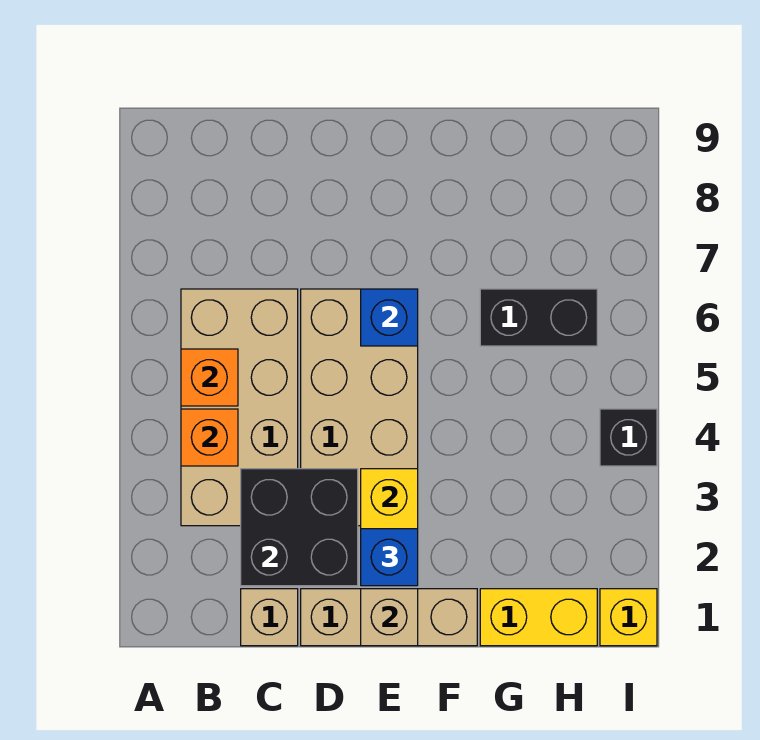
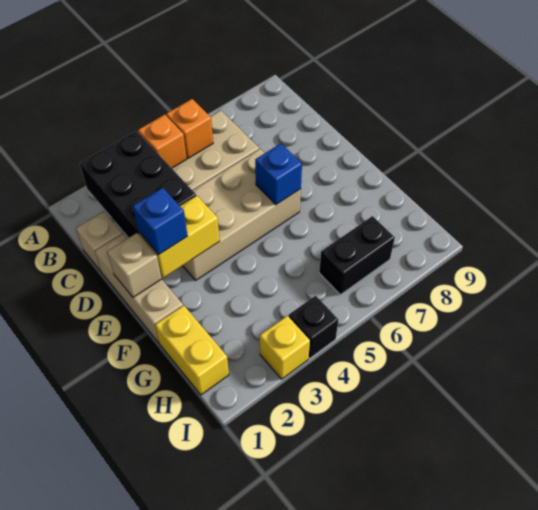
black brick C2:D3 level 2 -> black brick B2:D3 level 2
black brick G6:H6 level 1 -> black brick H6:H7 level 1
yellow brick I1 level 1 -> yellow brick I3 level 1

